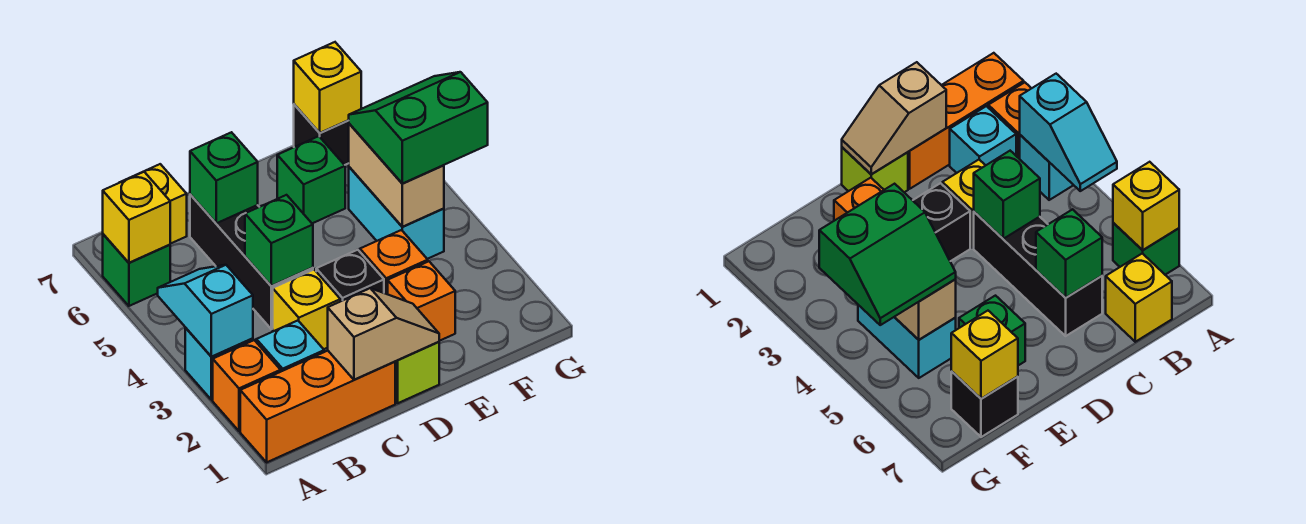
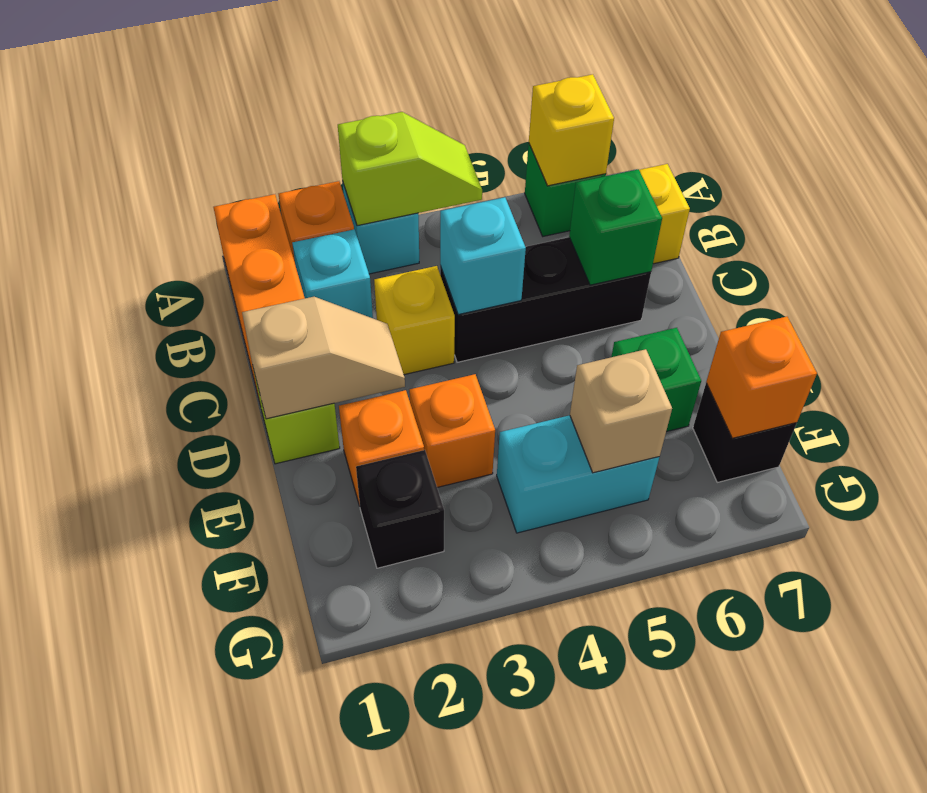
cyan slope A3:A4 level 2 top 3 -> lime slope A3:A4 level 2 top 3
tan slope C1:D1 level 2 top C -> tan slope D1:D2 level 2 top 1
green brick C4 level 2 -> cyan brick C4 level 2
black brick D3 level 1 -> black brick F2 level 1
tan brick F4:F5 level 2 -> tan brick F5 level 2
green slope F4:G5 level 3 top 4 -> none
yellow brick F7 level 2 -> orange brick F7 level 2

